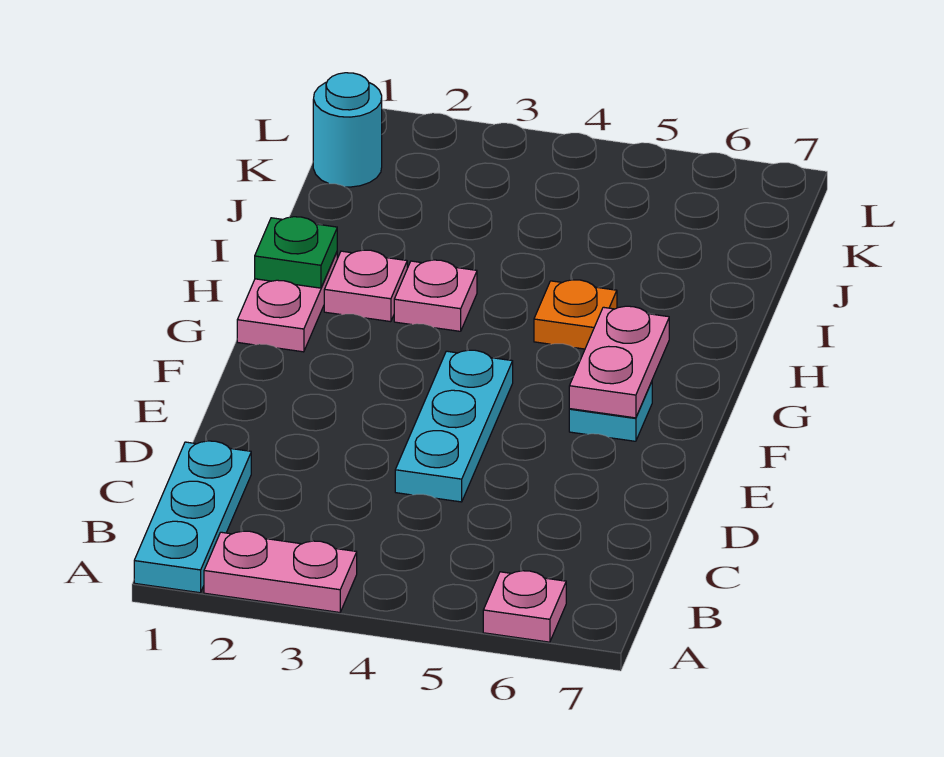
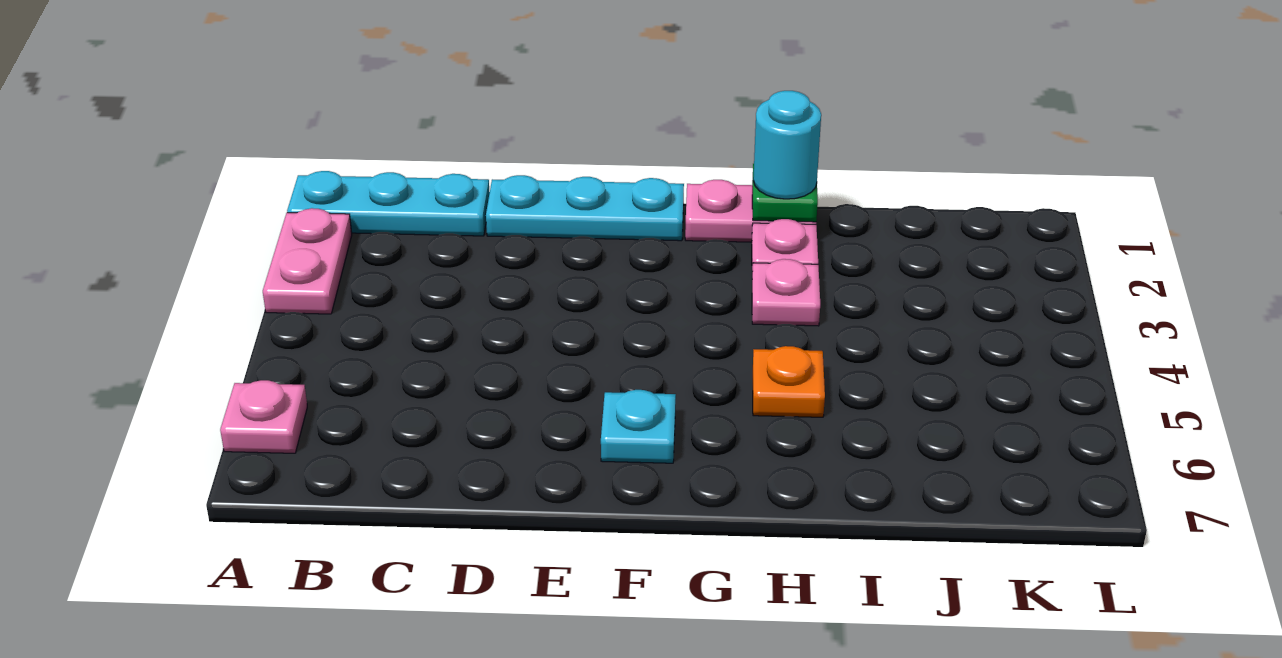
cyan plate D4:F4 level 1 -> cyan plate D1:F1 level 1
pink plate F6:G6 level 2 -> none
cyan round brick K1 level 1 -> cyan round brick H1 level 3

